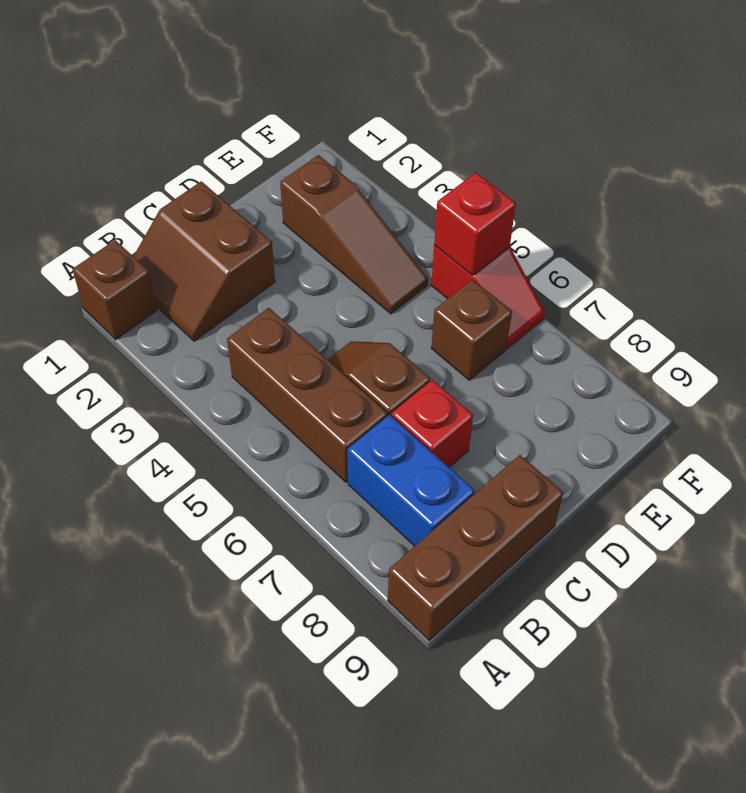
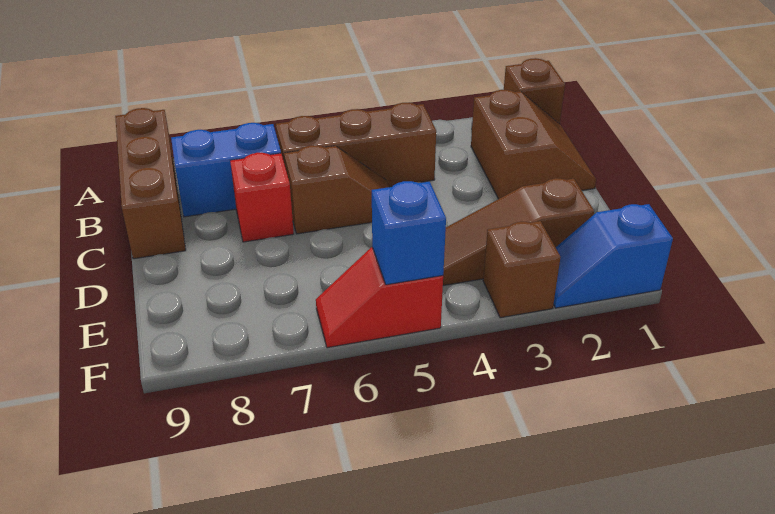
brown slope B1:C2 level 1 top C -> brown slope B1:C2 level 1 top 2
brown brick E6 level 1 -> brown brick F3 level 1
none -> blue slope F1:F2 level 1 top 1
red brick F5 level 2 -> blue brick F5 level 2

